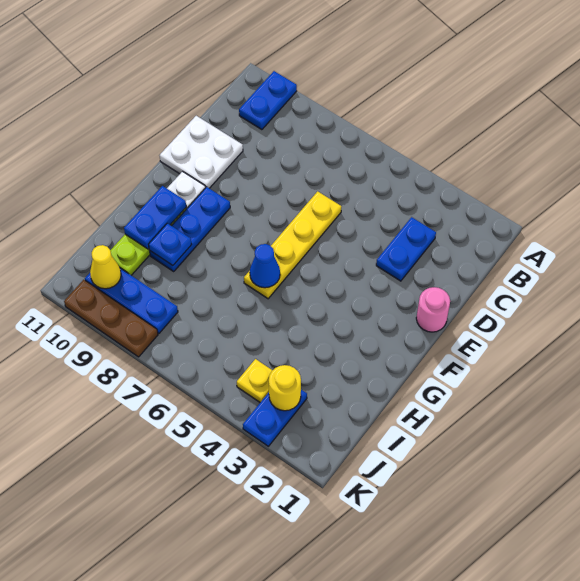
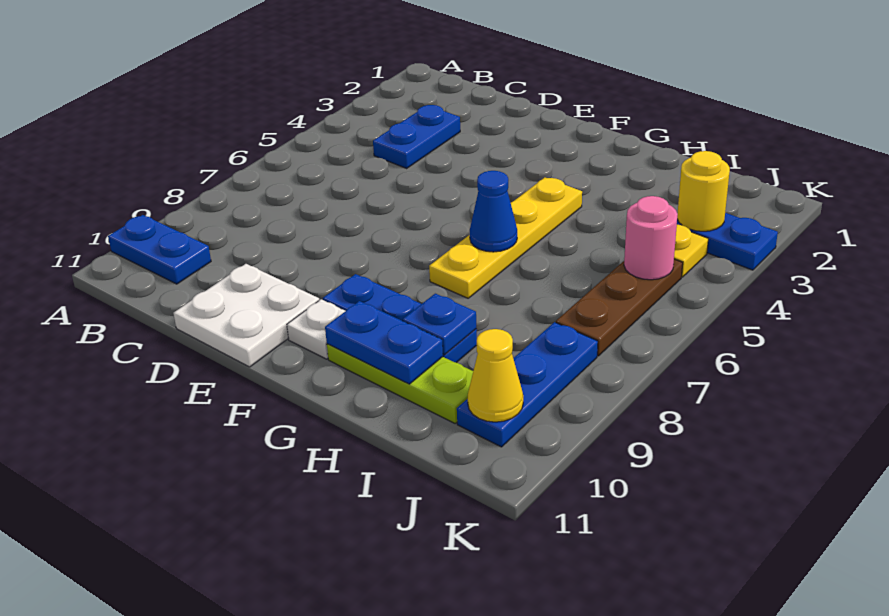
blue plate C3:D3 level 1 -> blue plate C3:C4 level 1
yellow plate D6:G6 level 1 -> yellow plate G4:G7 level 1
pink round brick E1 level 1 -> pink round brick J5 level 2
brown plate K8:K10 level 1 -> brown plate J5:J7 level 1

